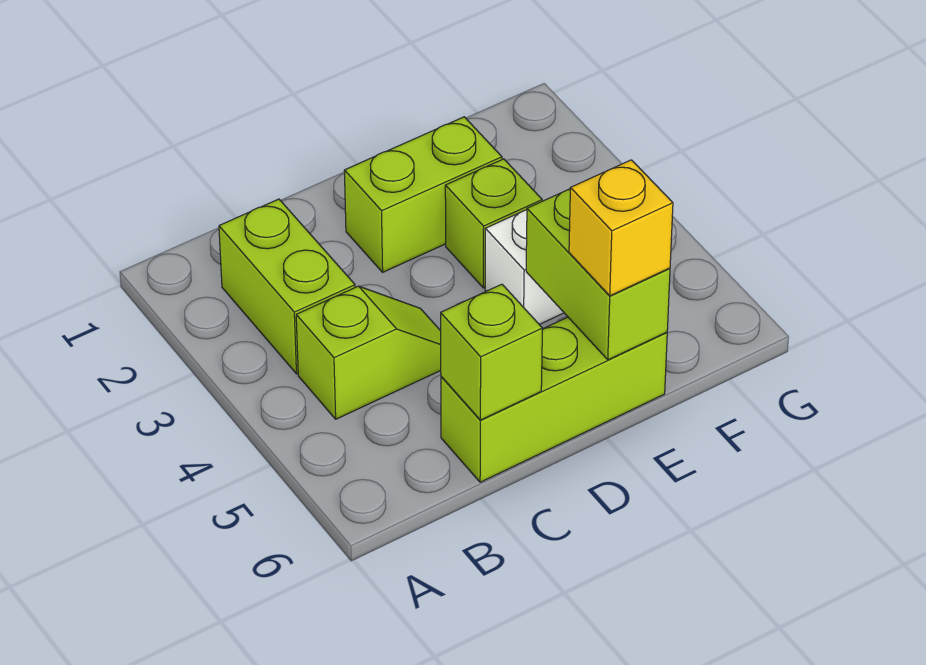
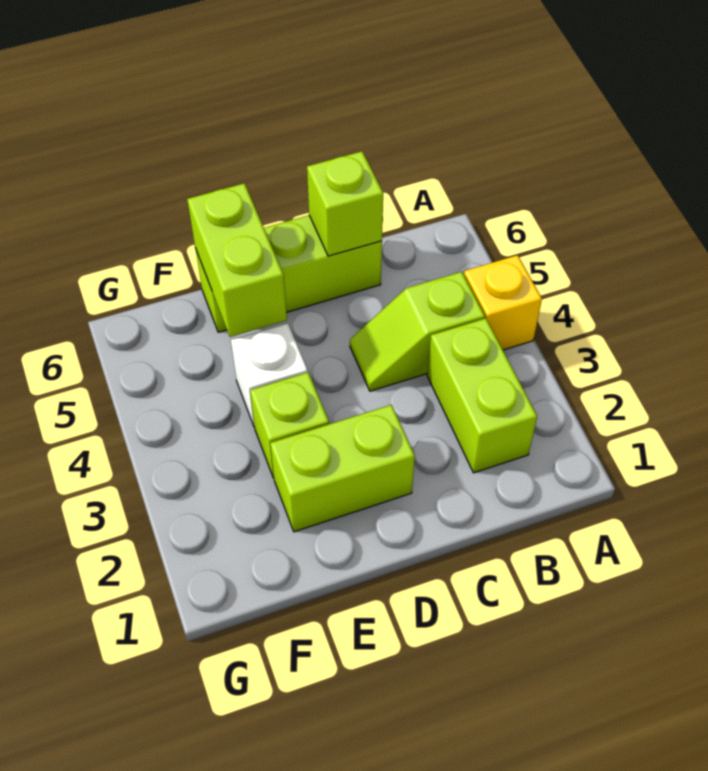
yellow brick E6 level 3 -> yellow brick A4 level 1

